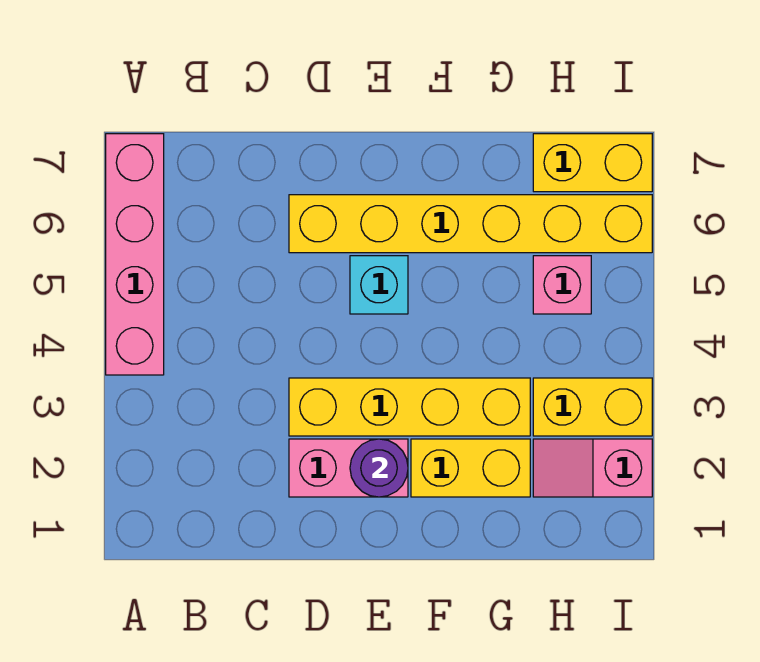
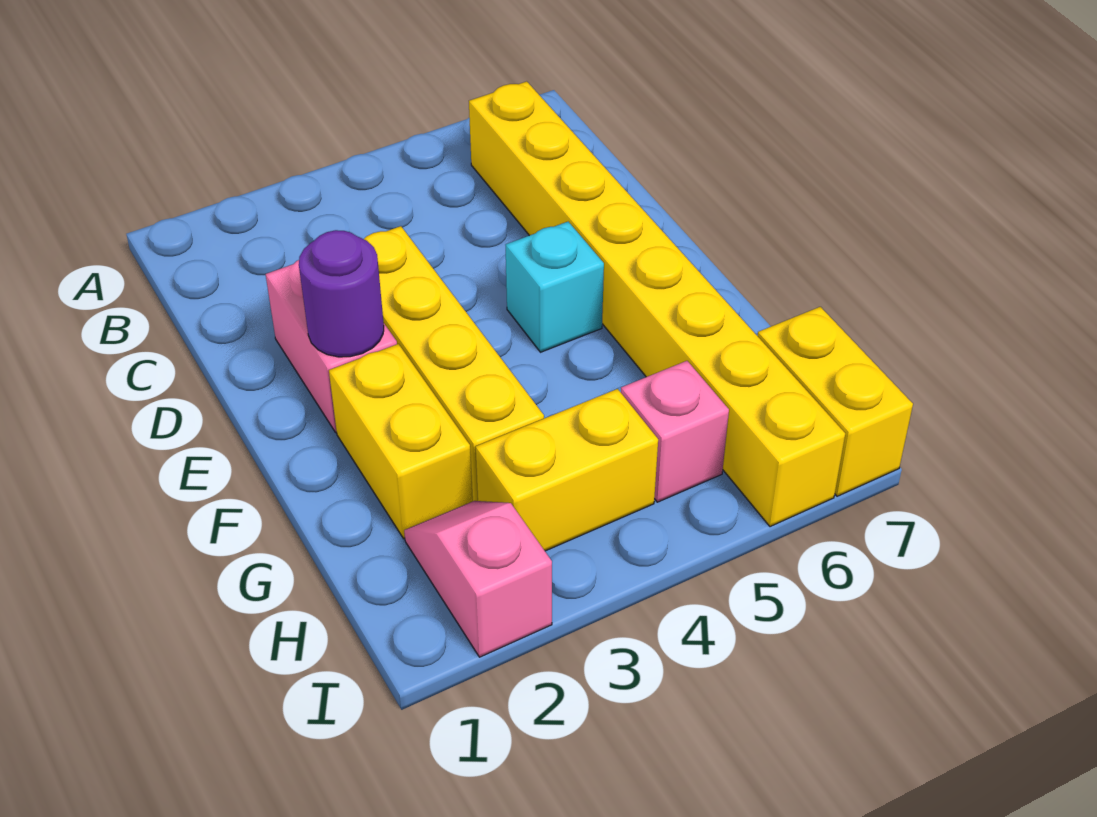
pink brick A4:A7 level 1 -> none
yellow brick D6:I6 level 1 -> yellow brick B6:I6 level 1
yellow brick H3:I3 level 1 -> yellow brick H3:H4 level 1

